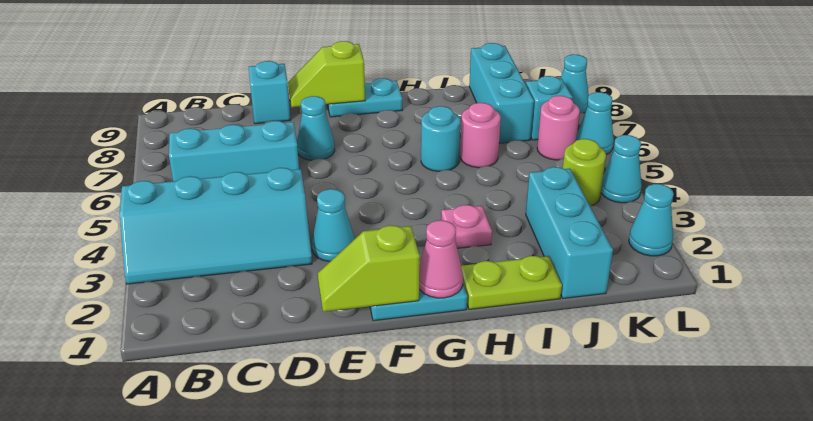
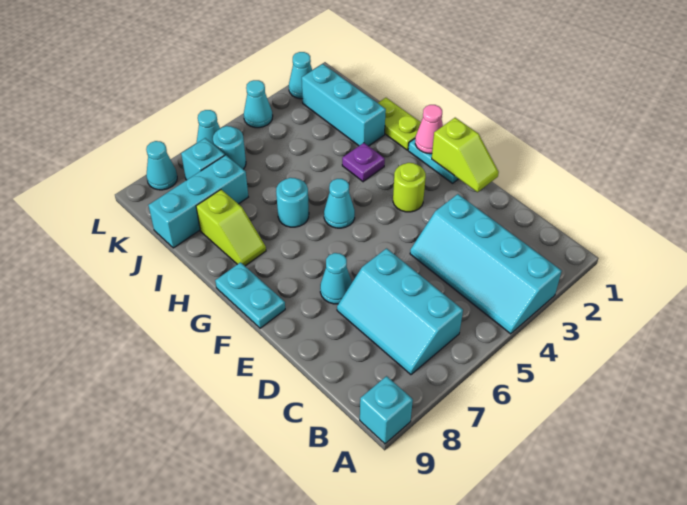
cyan slope A3:D4 level 1 top 4 -> cyan slope A3:D4 level 1 top 3
cyan brick D9 level 1 -> cyan brick A9 level 1
cyan cone E3 level 1 -> cyan cone G5 level 1
lime slope E9:F9 level 2 top F -> lime slope H8:I8 level 1 top I
pink plate H3 level 1 -> purple plate H3 level 1
pink round brick I6 level 1 -> none
cyan brick J1:J3 level 1 -> cyan brick I2:K2 level 1
lime round brick K4 level 1 -> lime round brick F3 level 1
pink round brick K6 level 1 -> cyan round brick K6 level 1

